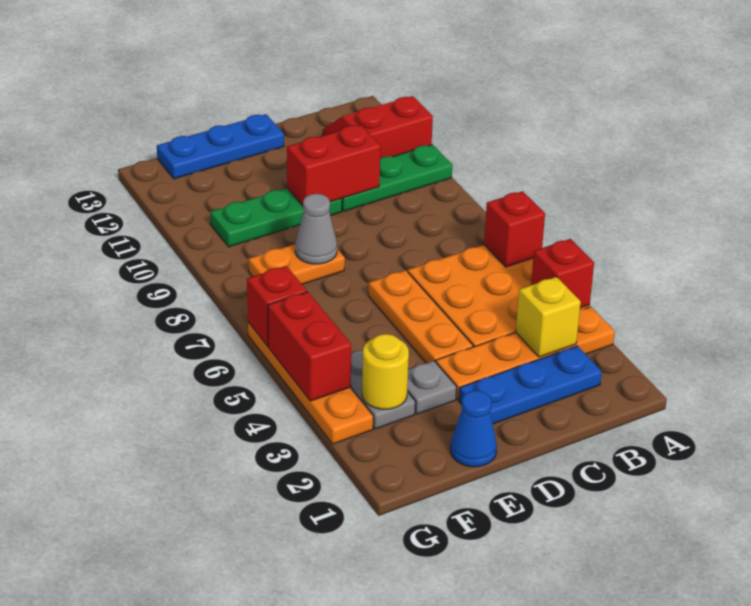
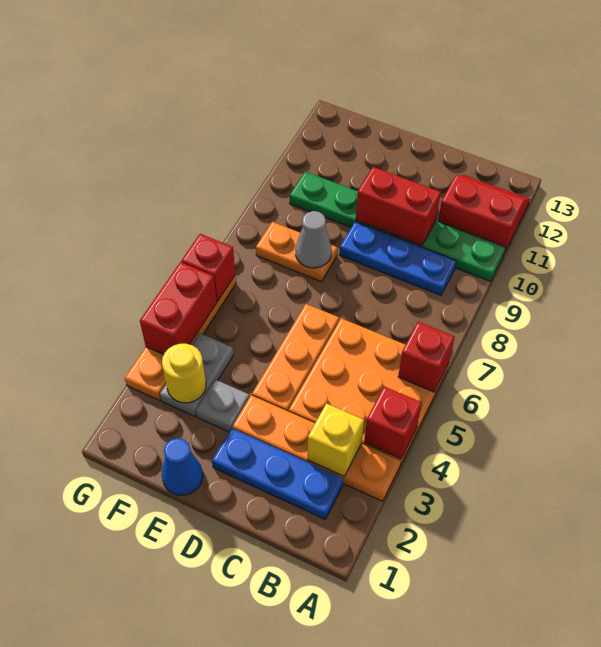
blue plate D13:F13 level 1 -> blue plate B9:D9 level 1

